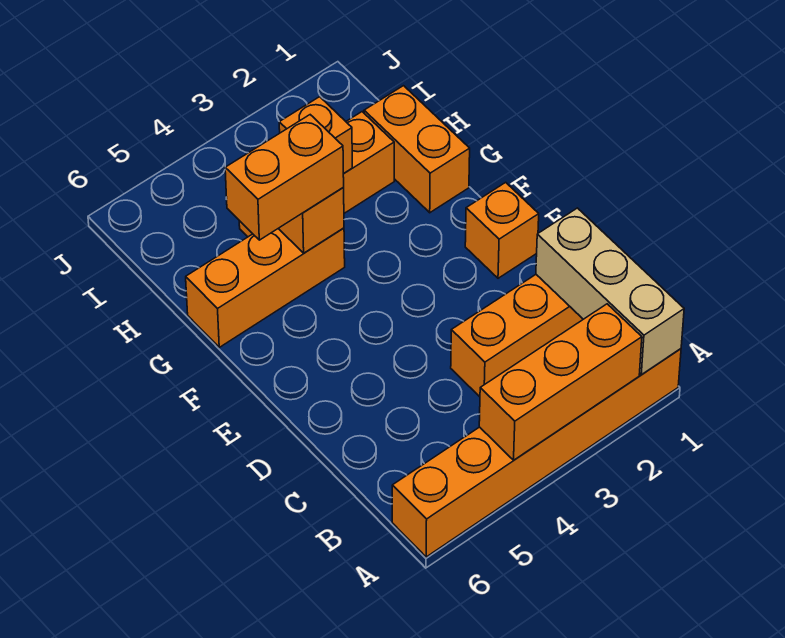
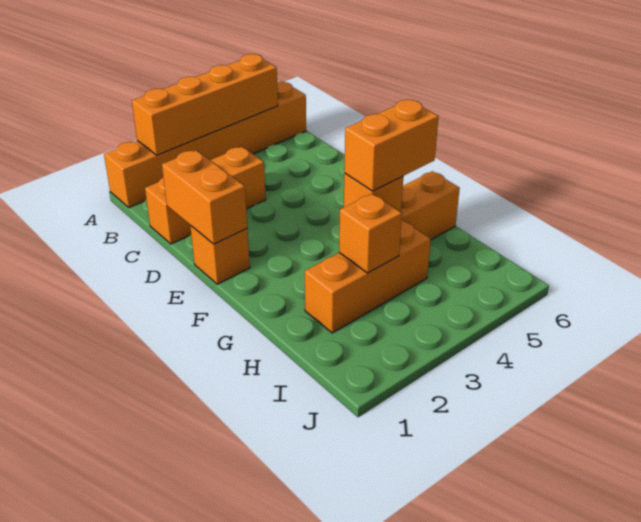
tan brick A1:C1 level 2 -> none
orange brick A2:A4 level 2 -> orange brick A2:A5 level 2
orange brick G1:H1 level 1 -> orange brick D1:E1 level 2

